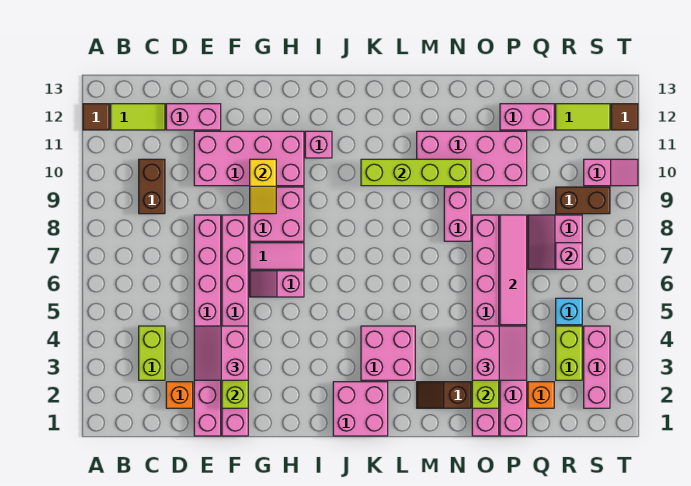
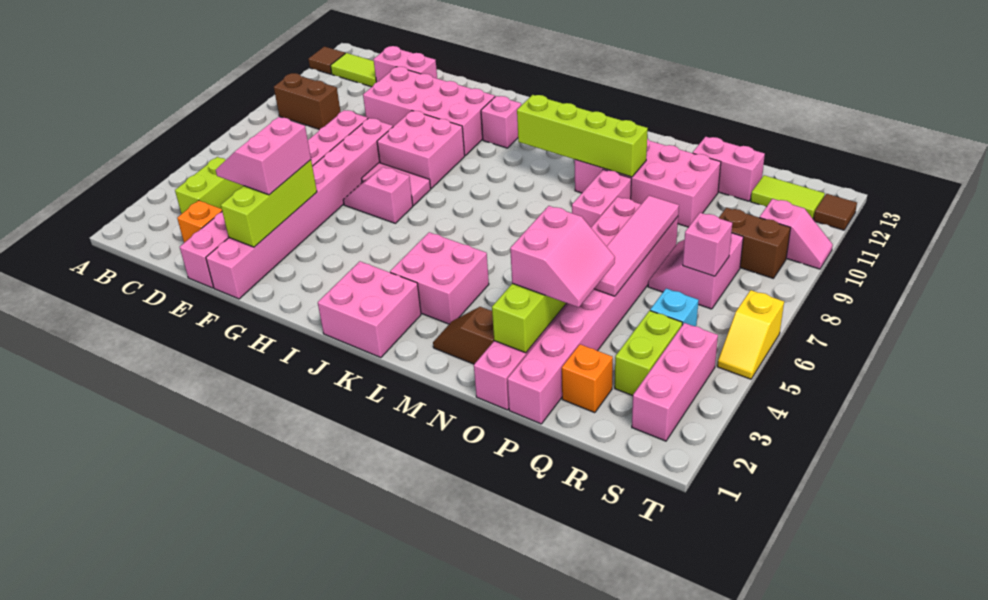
brown brick C9:C10 level 1 -> brown brick B9:C9 level 1
yellow slope G9:G10 level 2 top 10 -> yellow slope T5:T6 level 1 top 6

